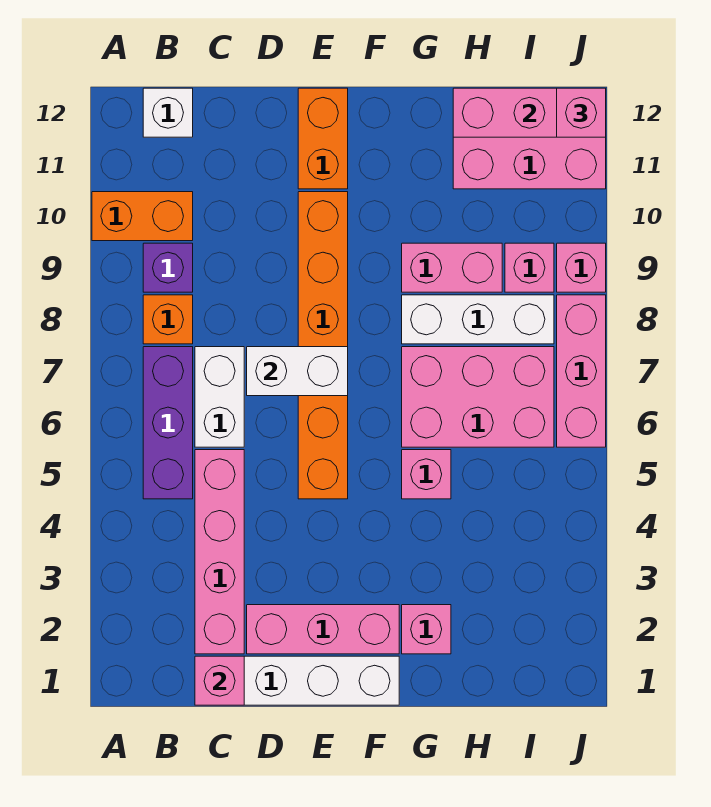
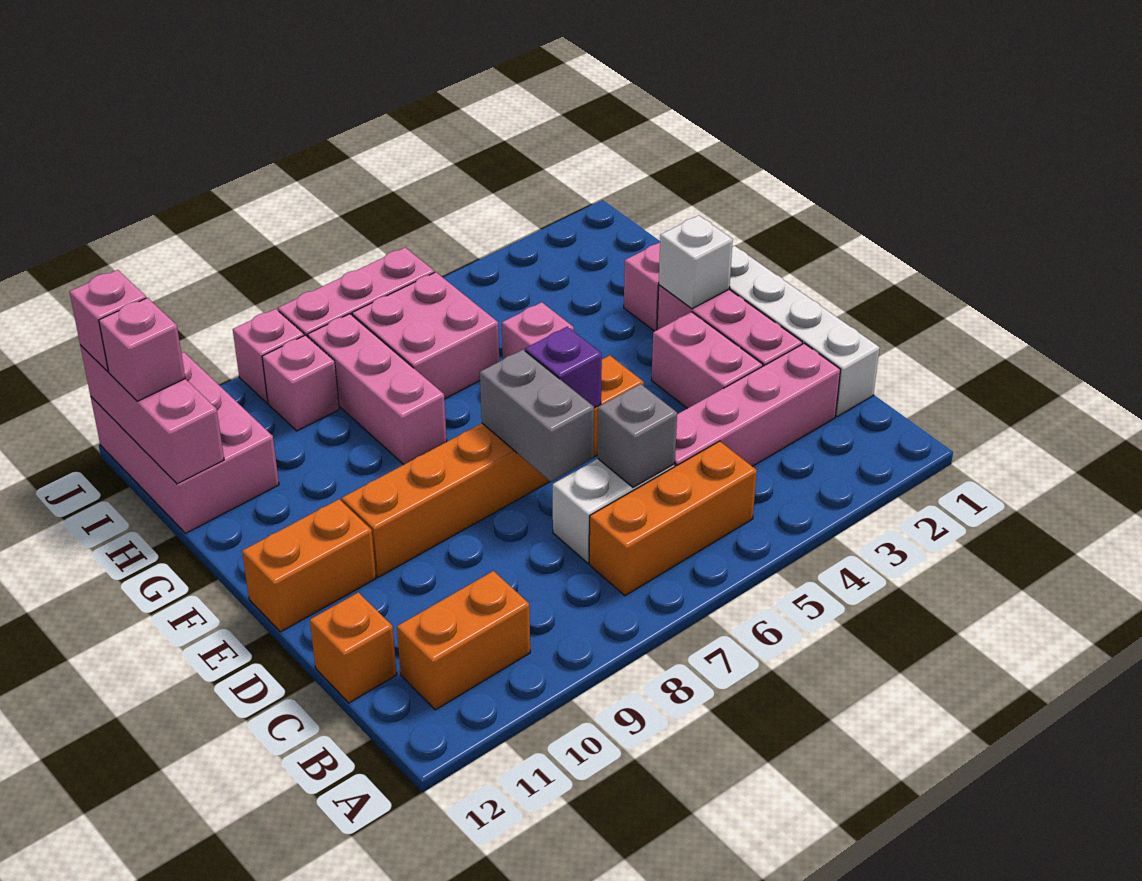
orange brick A10:B10 level 1 -> orange brick B10:B11 level 1
purple brick B5:B7 level 1 -> orange brick B5:B7 level 1
orange brick B8 level 1 -> orange brick C12 level 1
purple brick B9 level 1 -> purple brick E6 level 2
white brick B12 level 1 -> white brick F2 level 2
pink brick C1 level 2 -> pink brick I12 level 3
none -> grey brick C6 level 2
white brick D7:E7 level 2 -> grey brick D7:E7 level 2
pink brick G6:I7 level 1 -> pink brick H6:I7 level 1
white brick G8:I8 level 1 -> pink brick G8:I8 level 1
pink brick G9:H9 level 1 -> pink brick D3:E3 level 1

